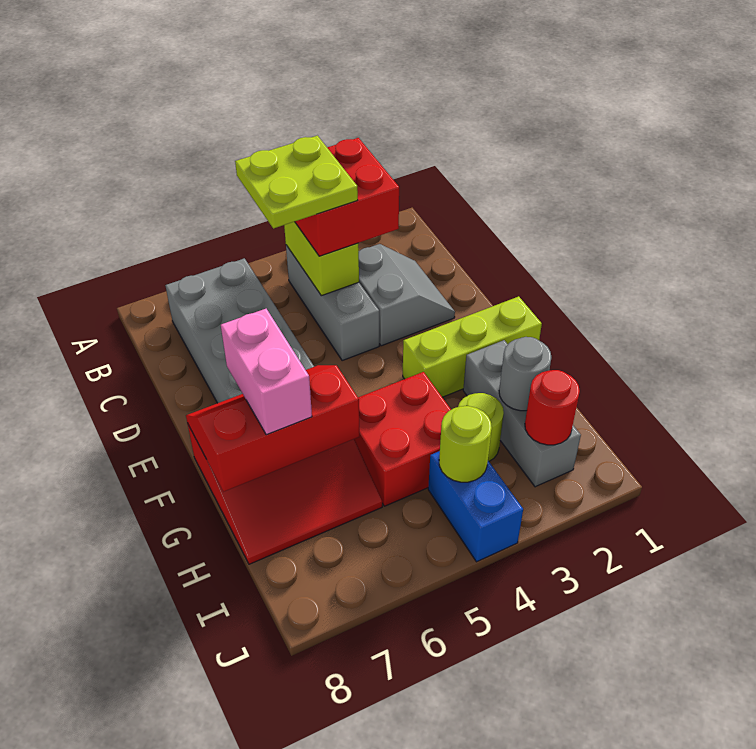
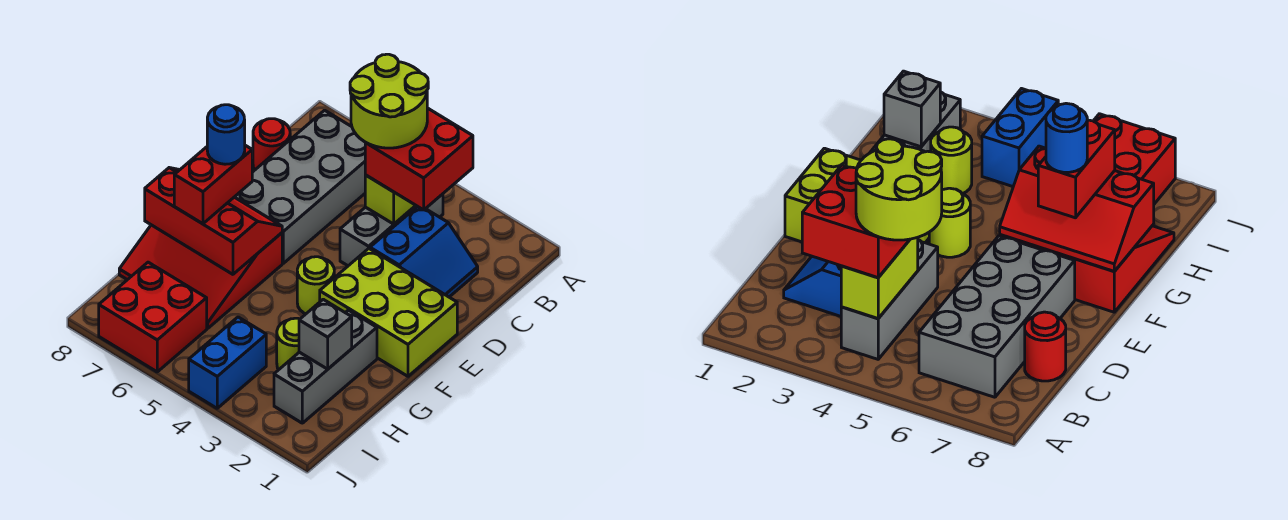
lime plate B4:C5 level 4 -> lime round brick B4:C5 level 4
grey slope C2:D3 level 1 top 3 -> blue slope C2:D3 level 1 top 3
lime brick F1:F3 level 1 -> lime brick E1:F3 level 1
pink brick F7:G7 level 3 -> red brick F7:G7 level 3
none -> blue round brick F7 level 4
red brick G4:H5 level 1 -> red brick I6:J7 level 1
grey round brick H2 level 2 -> grey brick H2 level 2
red round brick I2 level 2 -> red round brick C8 level 1
lime round brick I4 level 2 -> lime round brick F4 level 1

